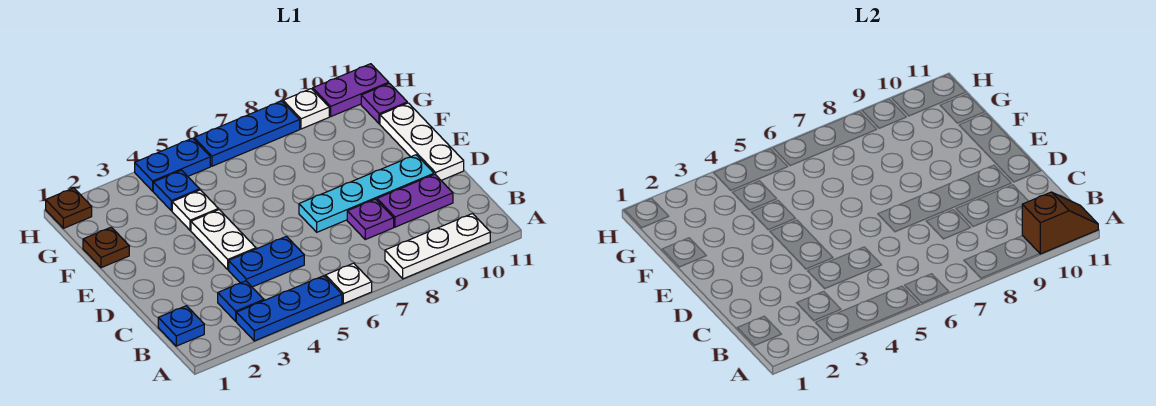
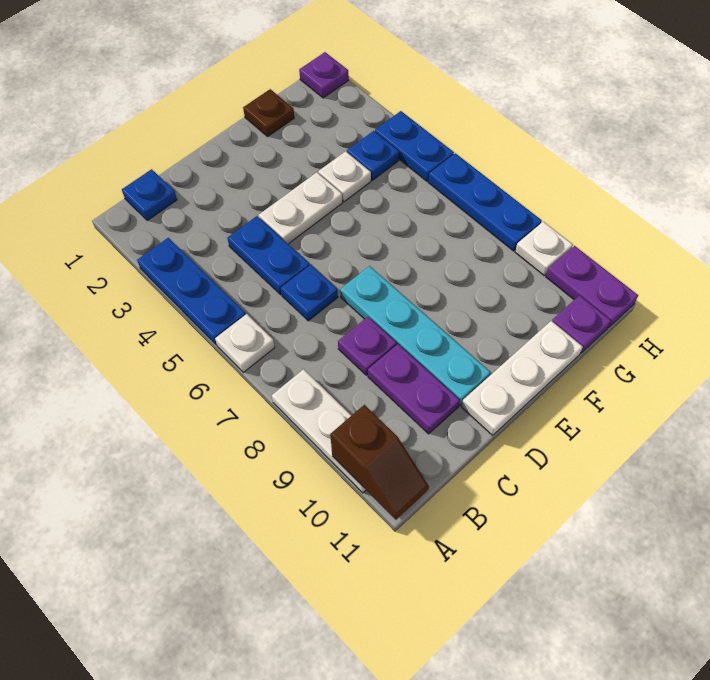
blue plate B3 level 1 -> blue plate C6 level 1
brown plate H1 level 1 -> purple plate H1 level 1

